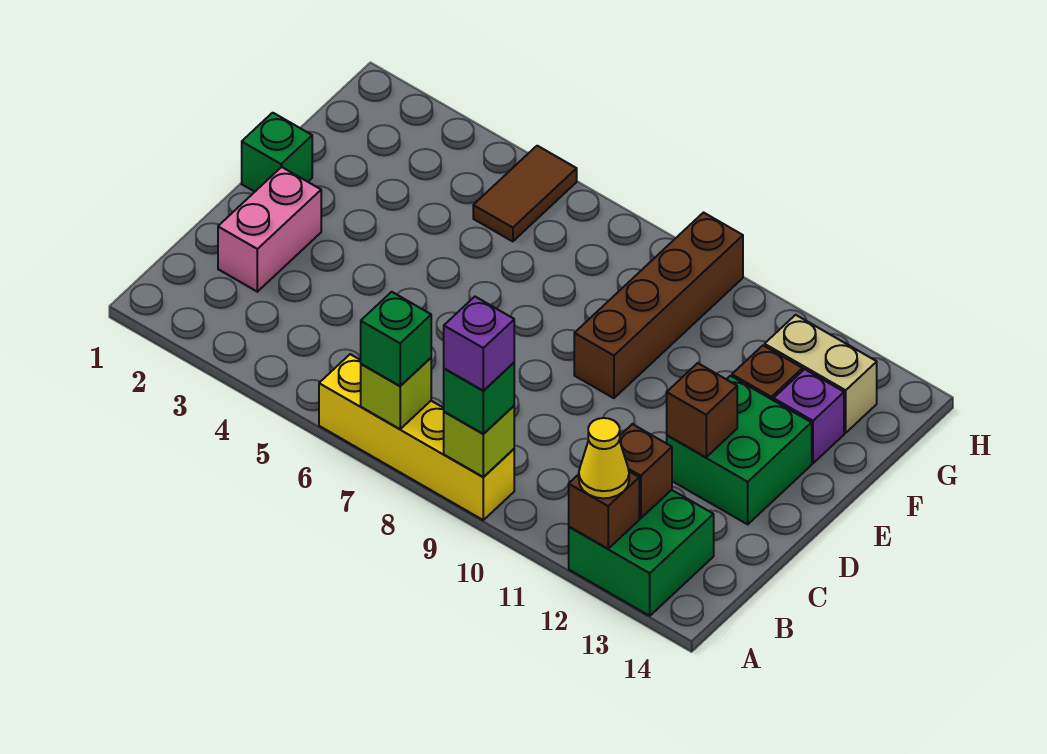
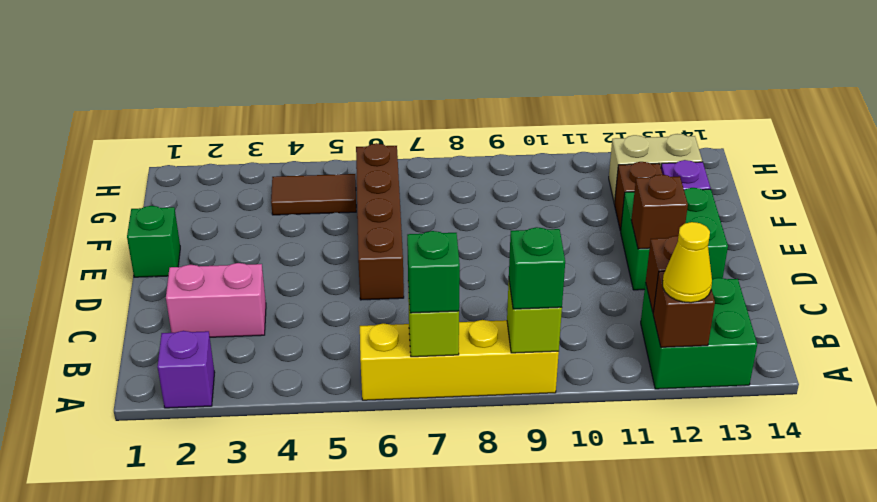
purple brick A9 level 4 -> purple brick A2 level 1
pink brick C2:D2 level 1 -> pink brick C2:C3 level 1
brown brick E9:H9 level 1 -> brown brick D6:G6 level 1
brown tile G5:H5 level 1 -> brown tile G4:G5 level 1

